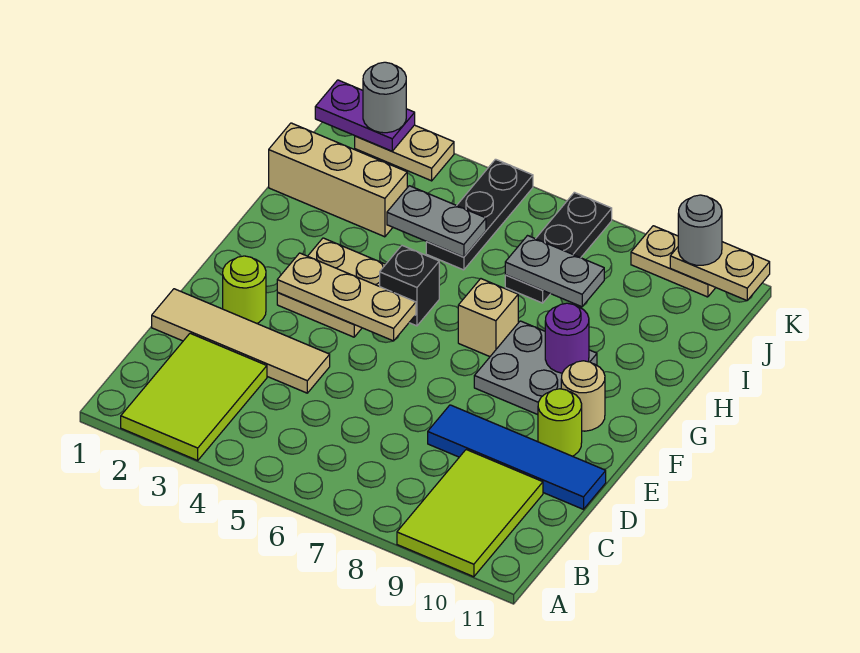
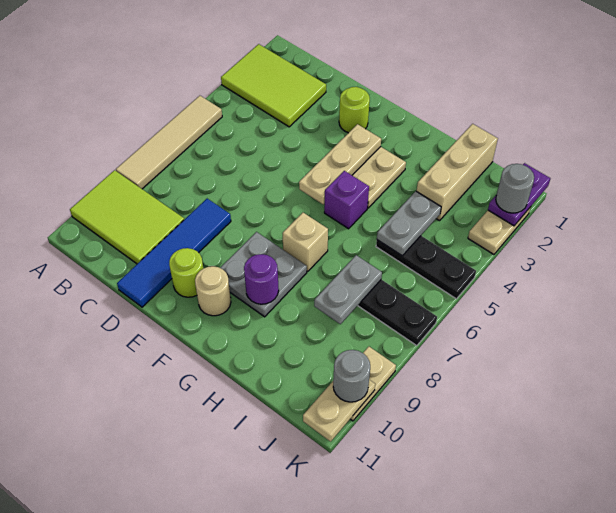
tan tile D1:D4 level 1 -> tan tile A5:A8 level 1
black brick G5 level 1 -> purple brick G5 level 1

